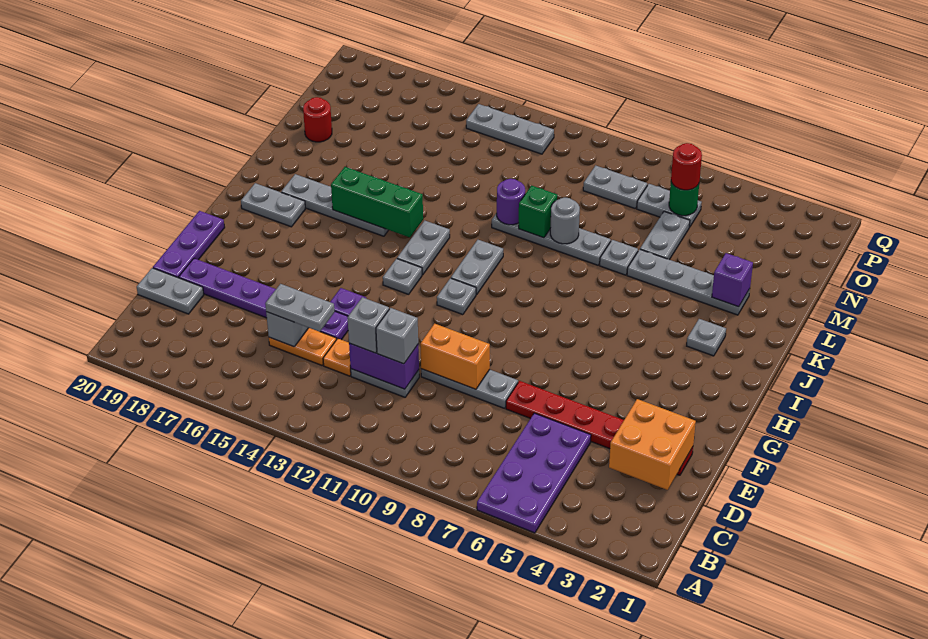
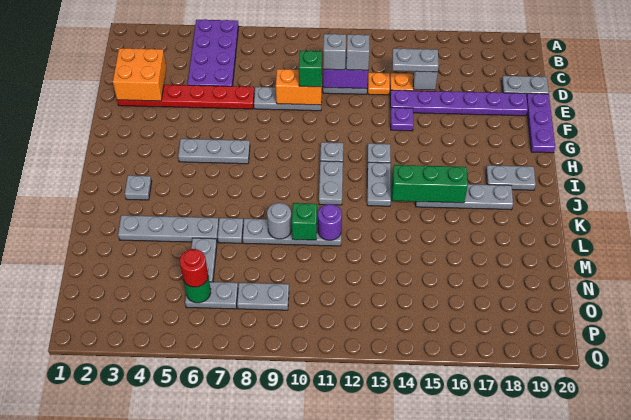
none -> green brick E10 level 3
purple brick L3 level 2 -> none
red round brick M19 level 1 -> none
grey plate P12:P14 level 1 -> grey plate H5:H7 level 1

